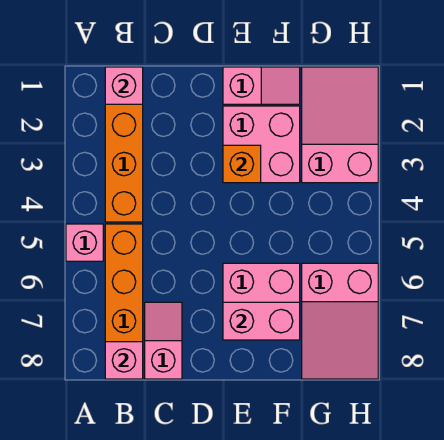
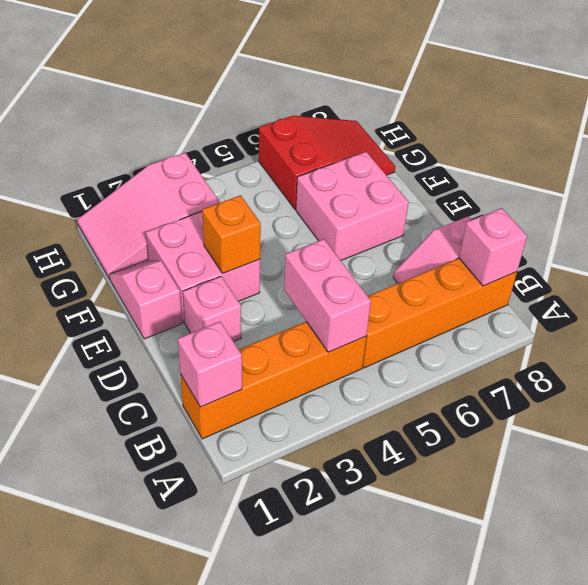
pink brick A5 level 1 -> pink brick D2 level 1
pink brick E7:F7 level 2 -> pink brick B4:C4 level 2
pink slope G6:H8 level 1 top 6 -> red slope G6:H8 level 1 top 6

